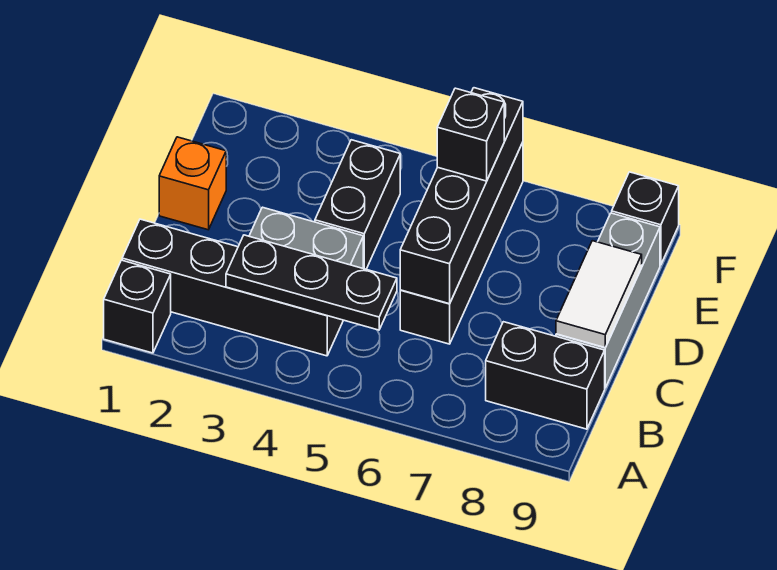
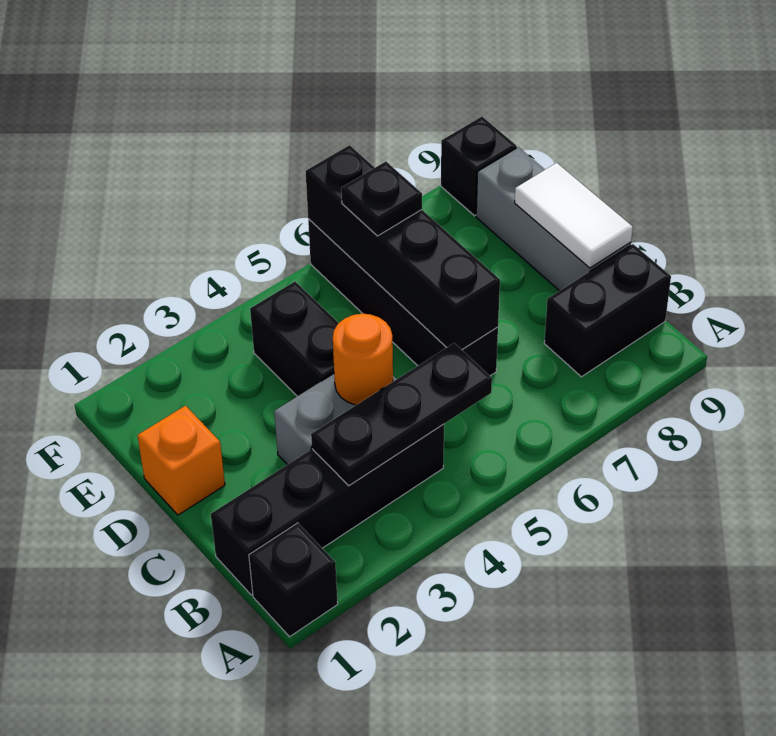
none -> orange round brick C4 level 2
black brick E6 level 3 -> black plate E6 level 3

